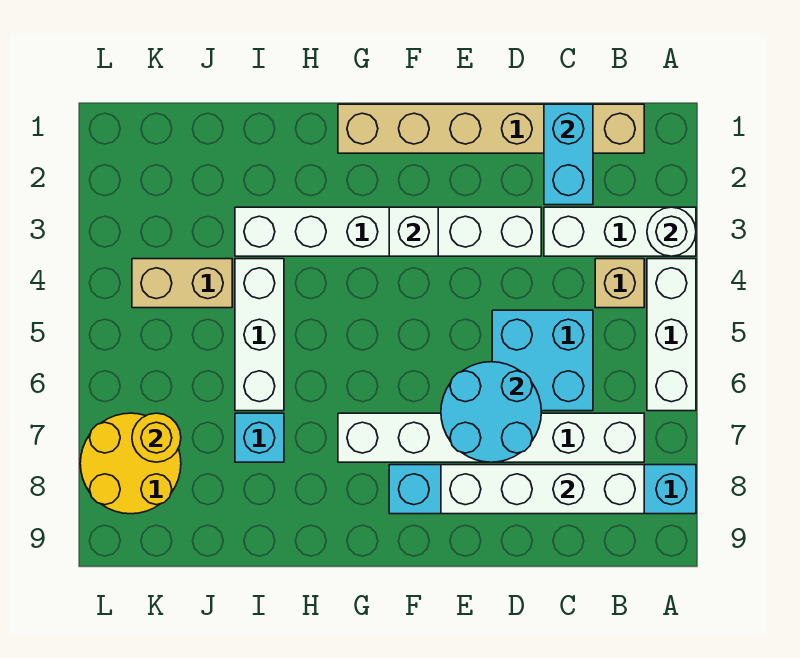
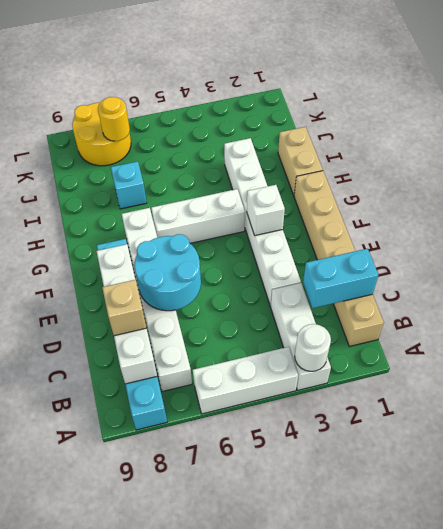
tan brick B4 level 1 -> tan brick C8 level 3
cyan brick C5:D6 level 1 -> none
white brick I4:I6 level 1 -> white brick G4:G6 level 1
tan brick J4:K4 level 1 -> tan brick H1:I1 level 1

